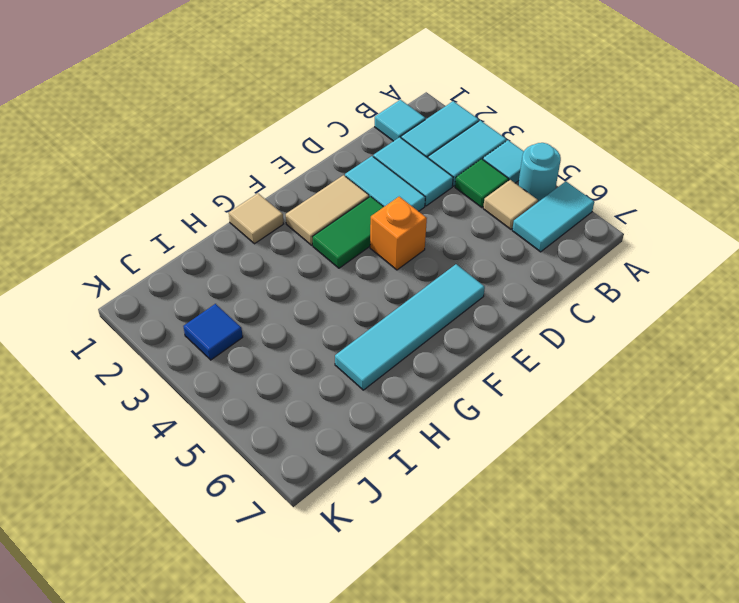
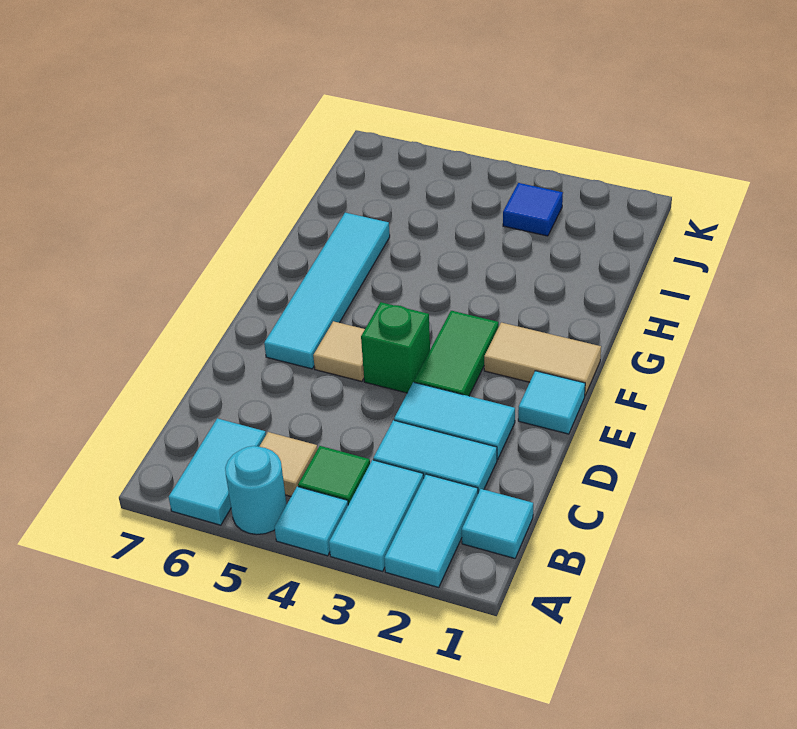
none -> cyan tile E1 level 1
tan tile E2:F2 level 1 -> tan tile F1:F2 level 1
orange brick E4 level 1 -> green brick E4 level 1
tan tile G1 level 1 -> tan tile E5 level 1

